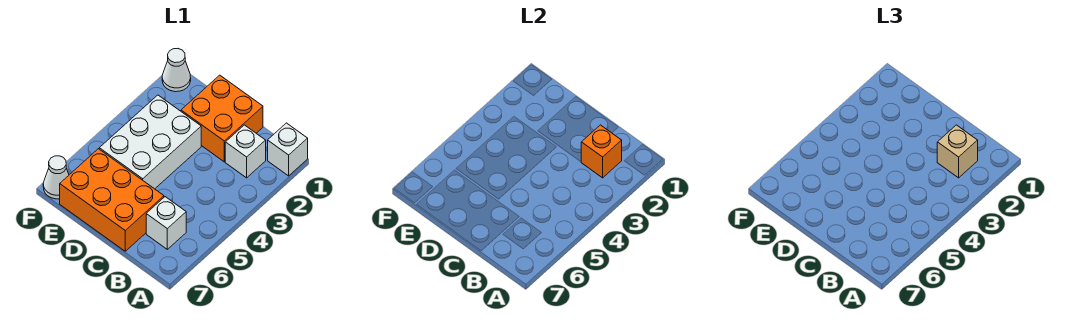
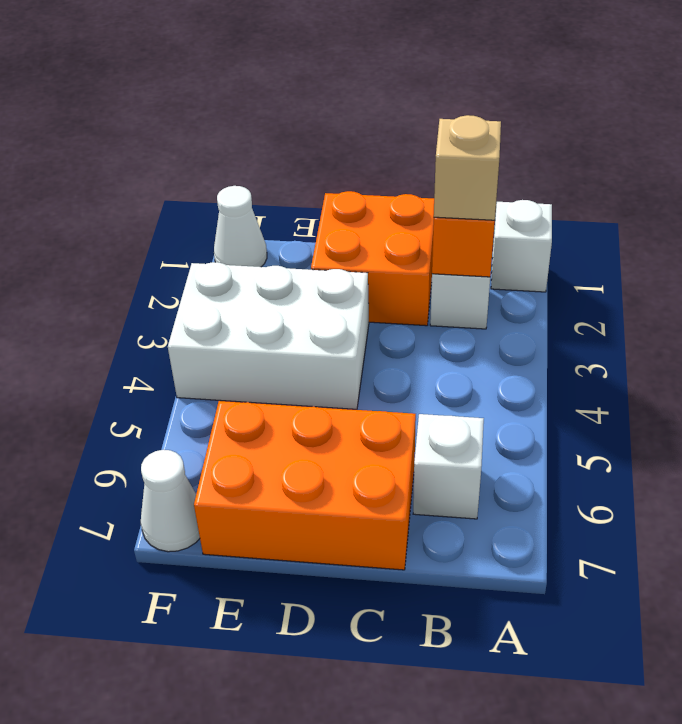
white brick D3:E5 level 1 -> white brick D3:F4 level 1

